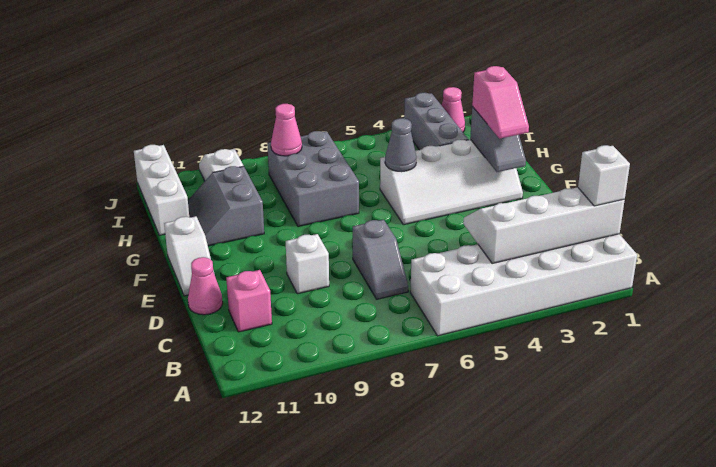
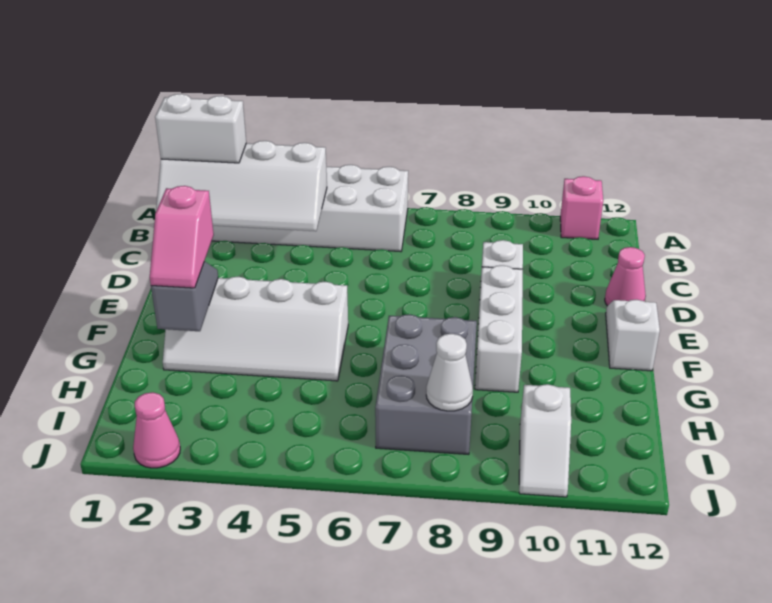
white brick B1 level 3 -> white brick B1:B2 level 3
grey slope C7:D7 level 1 top D -> none
pink brick C11 level 1 -> pink brick A11 level 1
white slope F2:G5 level 1 top G -> white slope F2:G5 level 1 top F
pink slope F2:G2 level 3 top G -> pink slope F2:G2 level 3 top F
grey cone G5 level 2 -> none
grey slope G10:H11 level 1 top 10 -> none
grey brick H3:J3 level 1 -> none
white brick H12:J12 level 1 -> white brick E9:G9 level 1
pink cone I8 level 2 -> white cone I8 level 2

